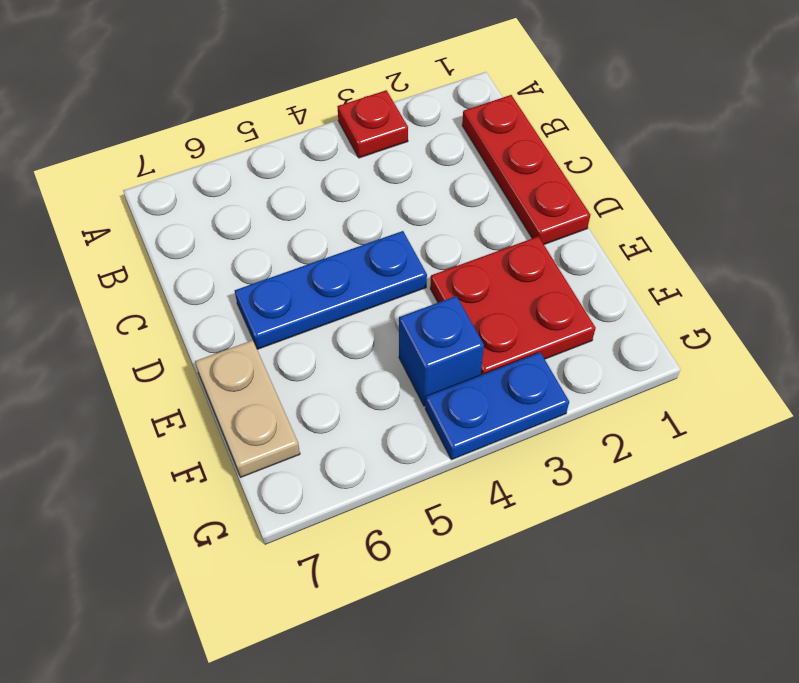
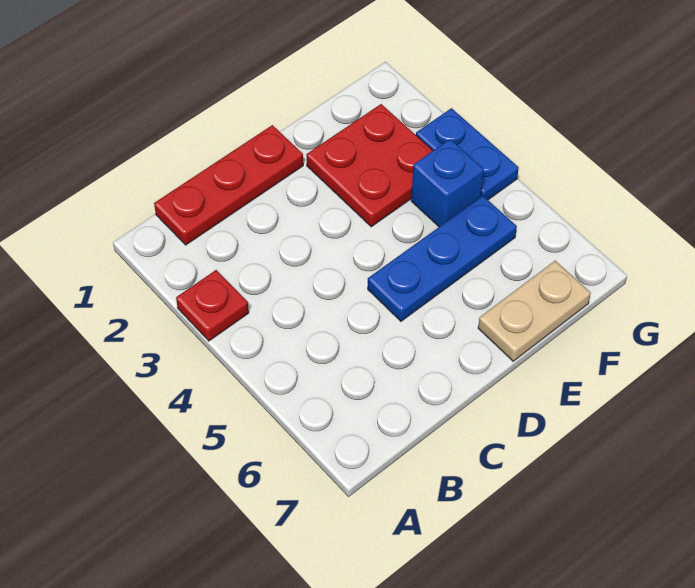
blue plate D4:D6 level 1 -> blue plate D5:F5 level 1

